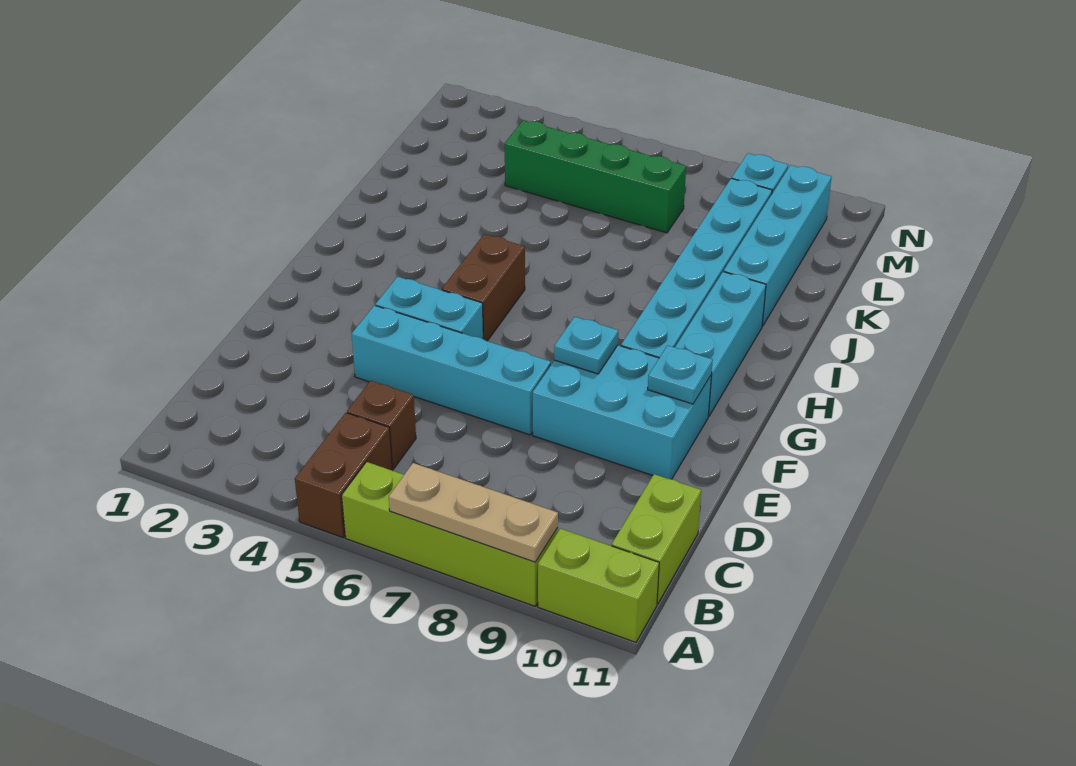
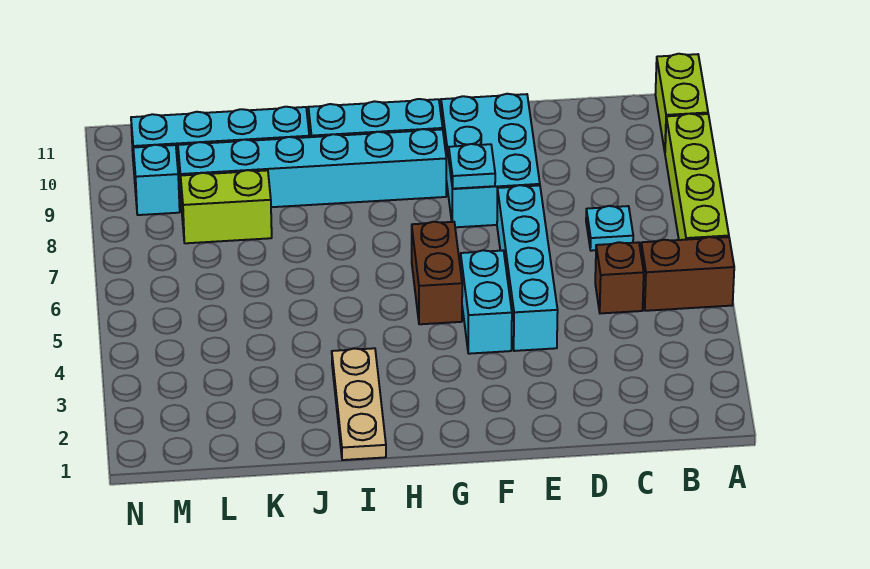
tan plate A7:A9 level 2 -> tan plate I1:I3 level 1
lime brick B11:C11 level 1 -> lime brick K8:L8 level 1
cyan plate F10 level 2 -> cyan plate C7 level 1
brown brick G5:H5 level 1 -> brown brick G5:G6 level 1
green brick L4:L7 level 1 -> none

